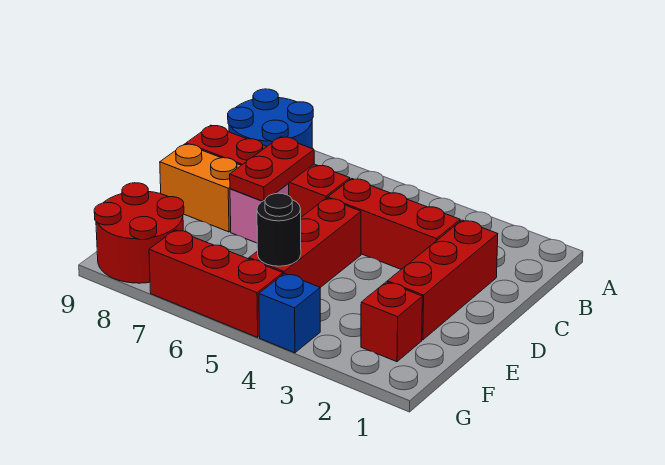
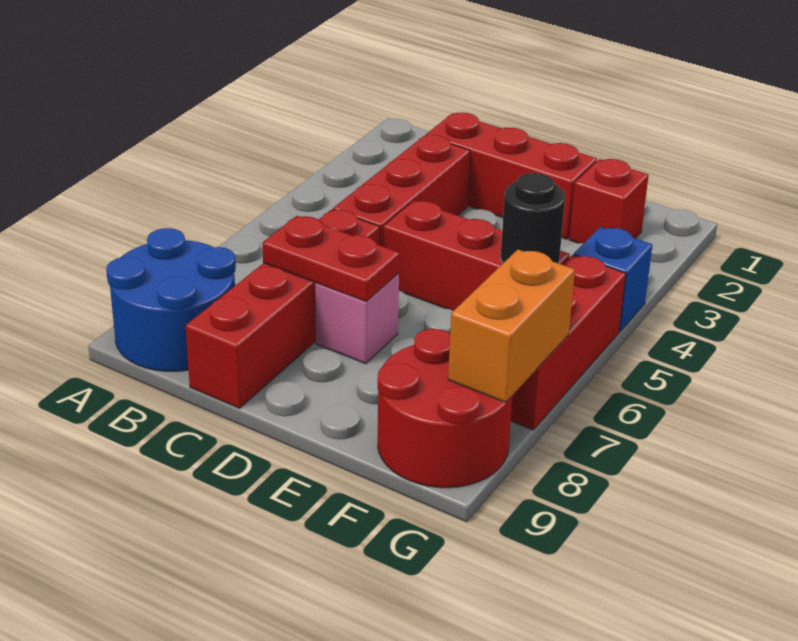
orange brick D8:D9 level 1 -> orange brick G7:G8 level 2

